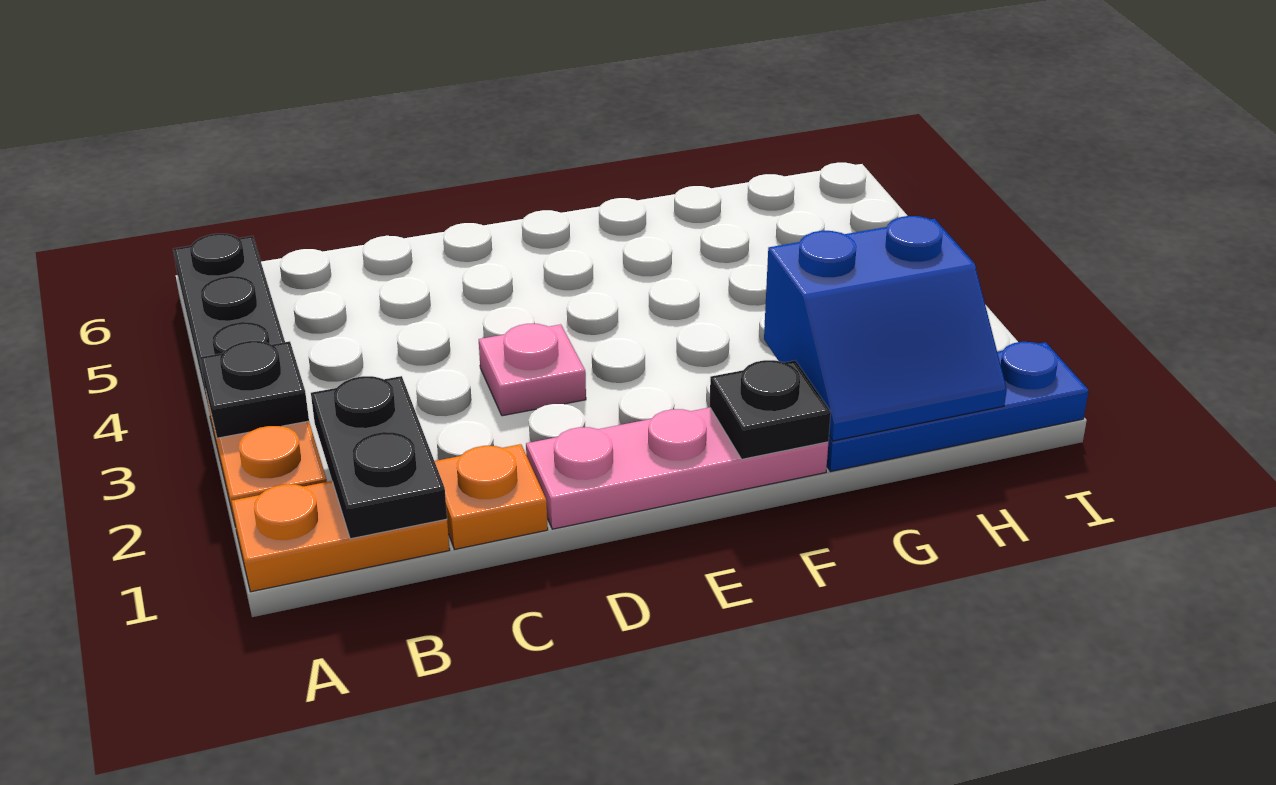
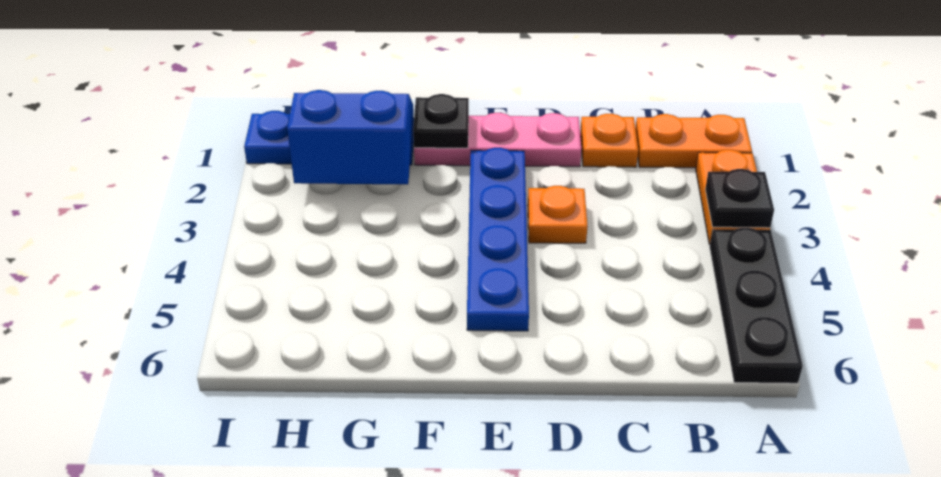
black plate B1:B2 level 2 -> none
pink plate D3 level 1 -> orange plate D3 level 1
none -> blue plate E2:E5 level 1

